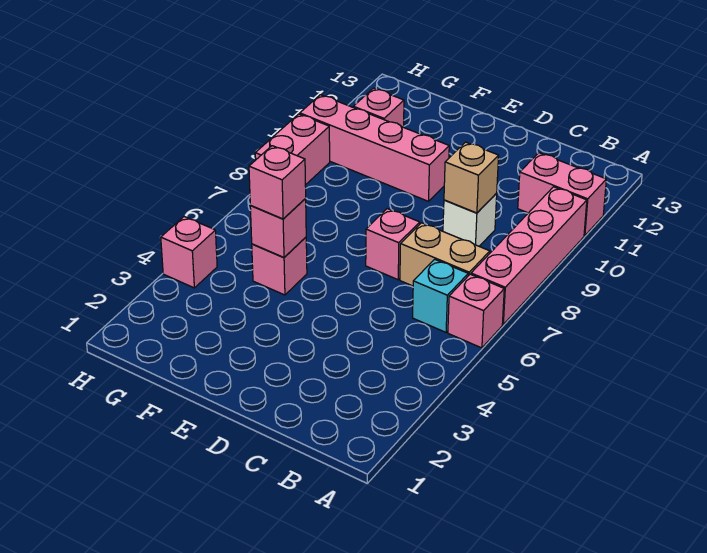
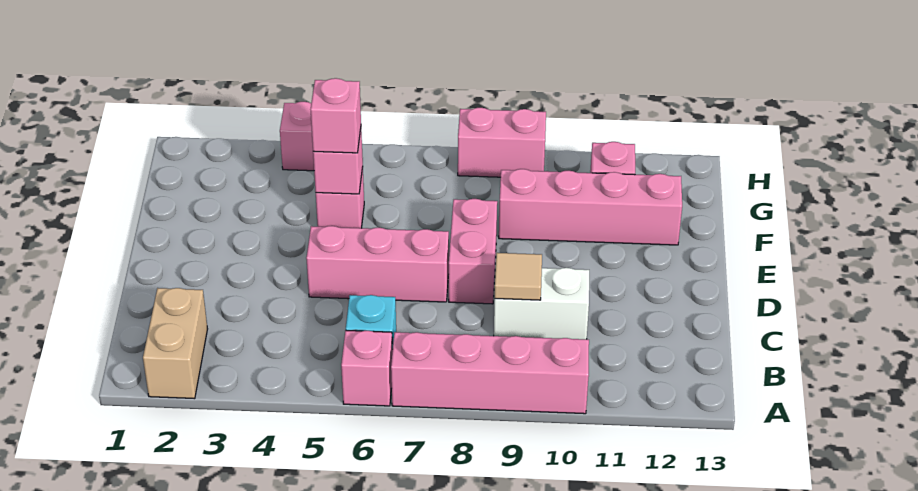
pink brick A11:B11 level 1 -> pink brick D8:E8 level 1
tan brick B7:C7 level 1 -> tan brick A2:B2 level 1
white brick C9 level 1 -> white brick C9:C10 level 1
tan brick C9 level 2 -> tan tile C9 level 2
pink brick D7 level 1 -> pink brick D5:D7 level 1
pink brick E10:H10 level 1 -> pink brick F9:F12 level 1

